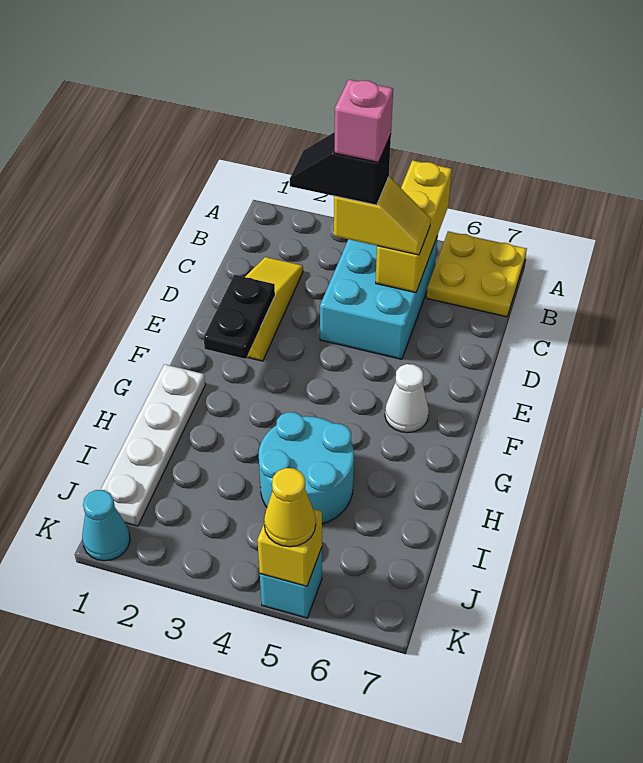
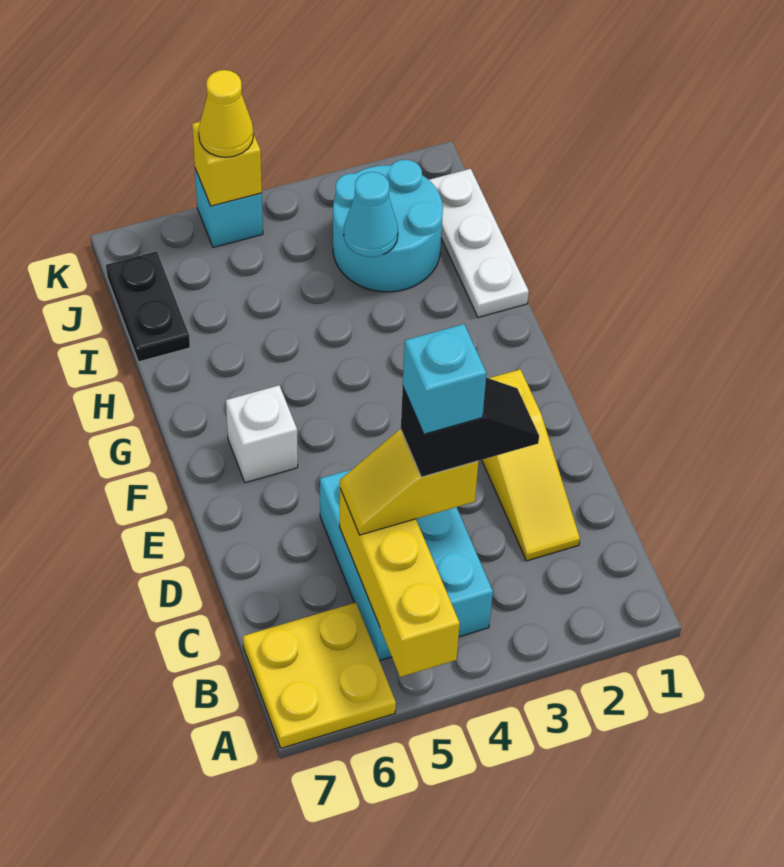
pink brick C4 level 5 -> cyan brick C4 level 5
black plate E2:F2 level 2 -> black plate I7:J7 level 1
white cone F6 level 1 -> white brick F6 level 1
white plate G1:J1 level 1 -> white plate H1:J1 level 1
cyan round brick H4:I5 level 1 -> cyan round brick I2:J3 level 1
cyan cone K1 level 1 -> cyan cone I3 level 2

